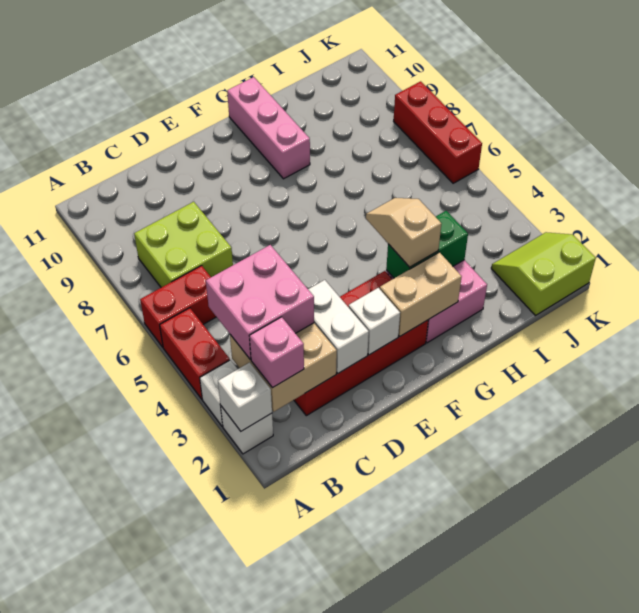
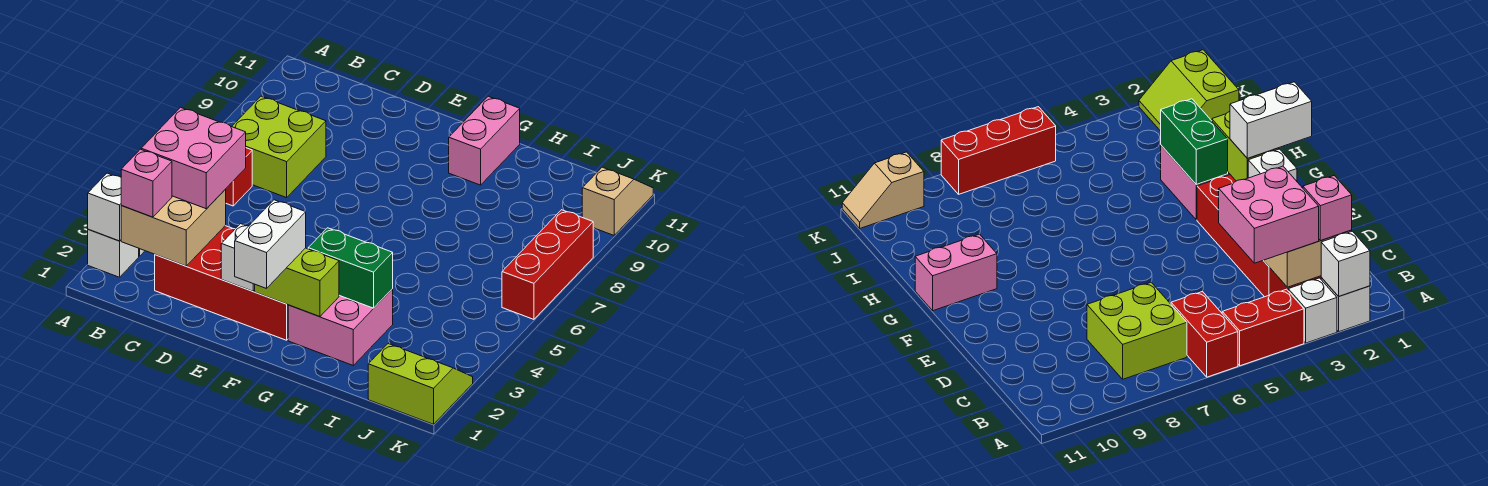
white brick D2:D3 level 2 -> white brick F1:F2 level 3
tan brick F2:G2 level 2 -> lime brick F2:G2 level 2
tan slope G3:G4 level 3 top 3 -> tan slope K10:K11 level 1 top 10
pink brick G9:G11 level 1 -> pink brick G10:G11 level 1

